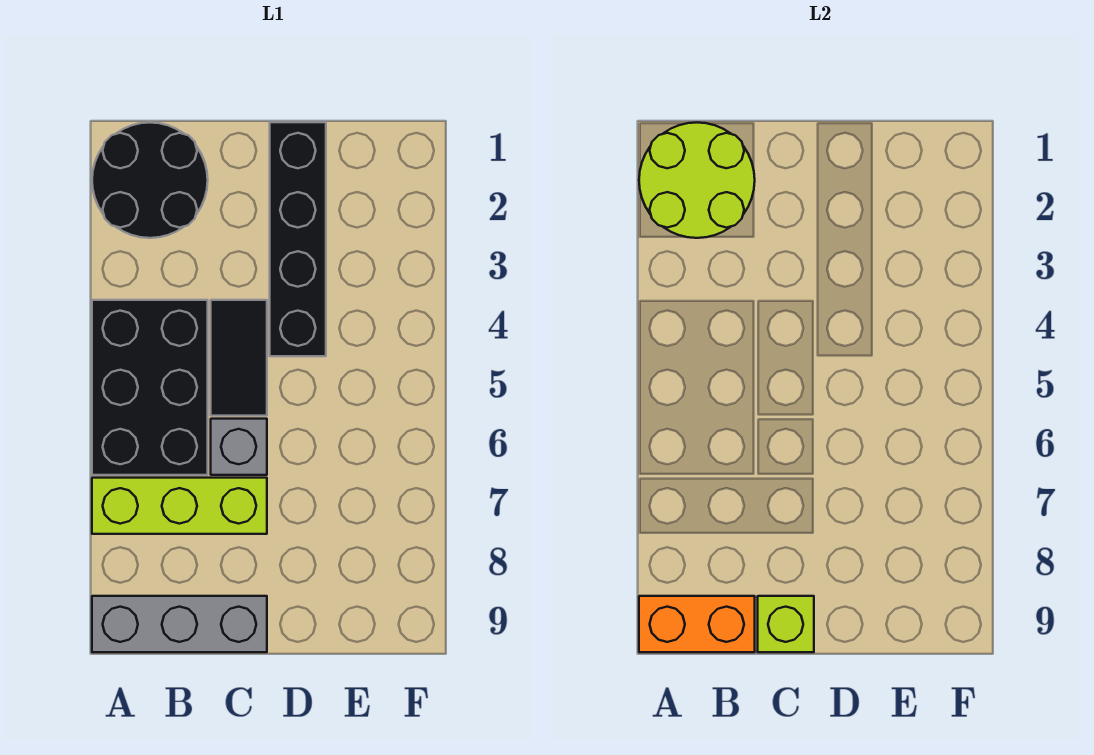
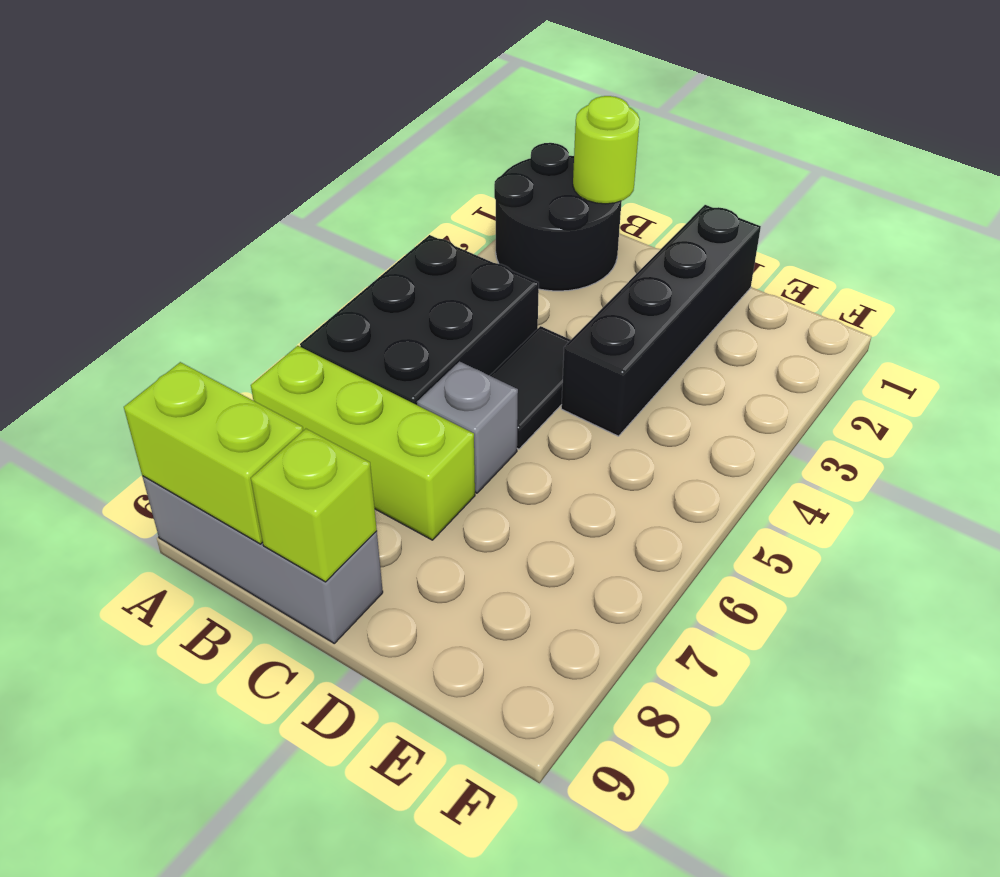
lime round brick A1:B2 level 2 -> lime round brick B1 level 2
orange brick A9:B9 level 2 -> lime brick A9:B9 level 2

